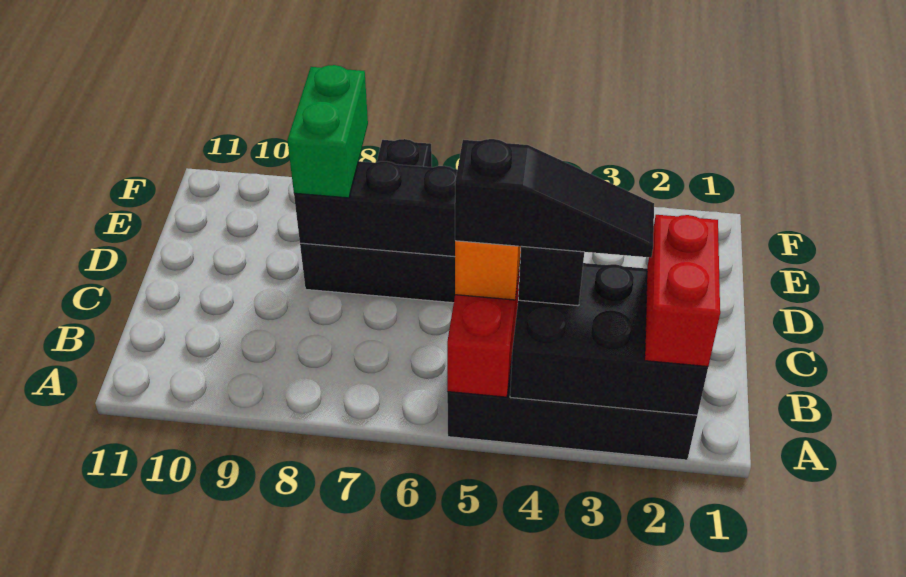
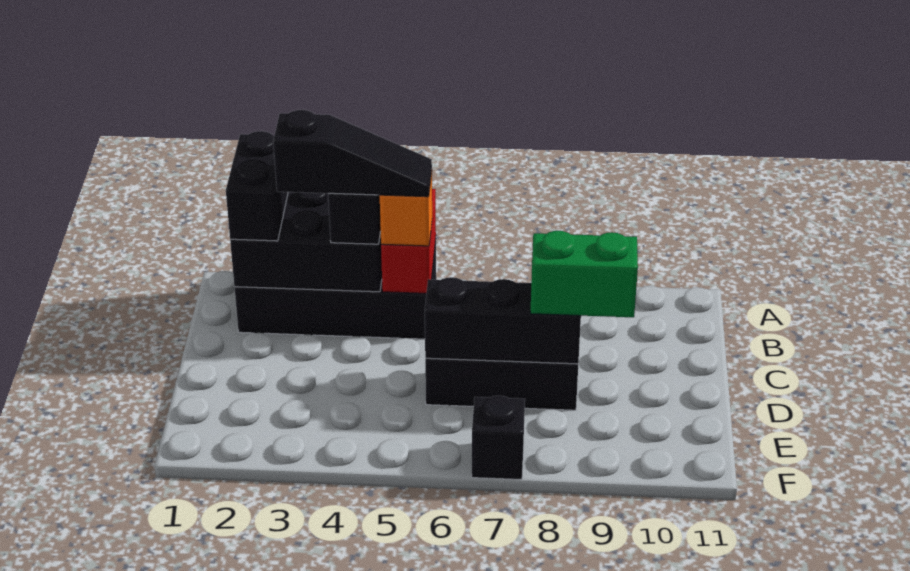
red brick A2:B2 level 3 -> black brick A2:B2 level 3
black slope B3:B5 level 4 top 5 -> black slope B3:B5 level 4 top 3
green brick D8:E8 level 3 -> green brick D8:D9 level 3

